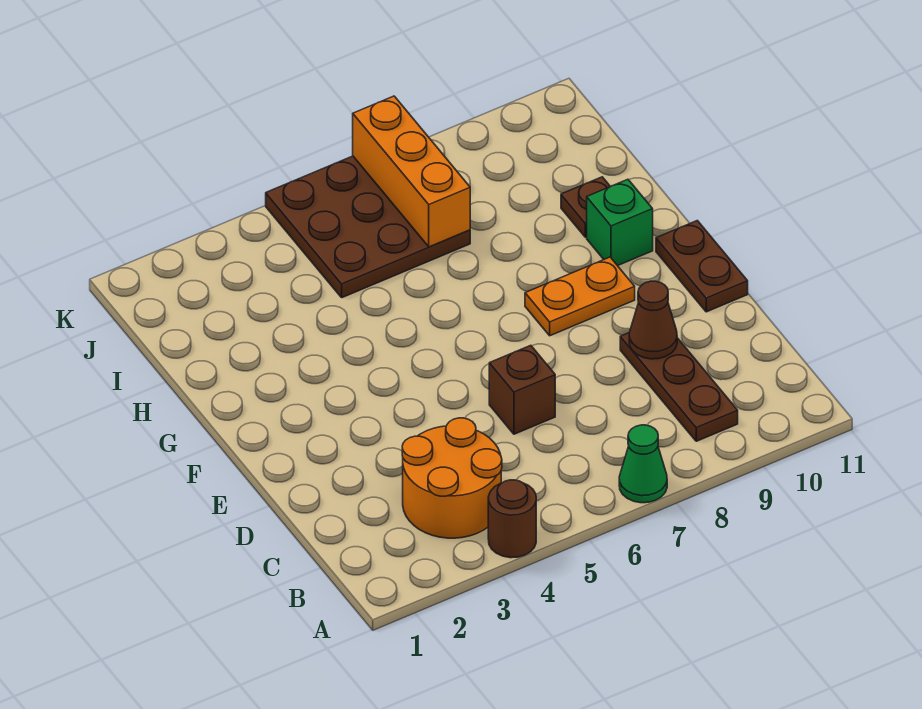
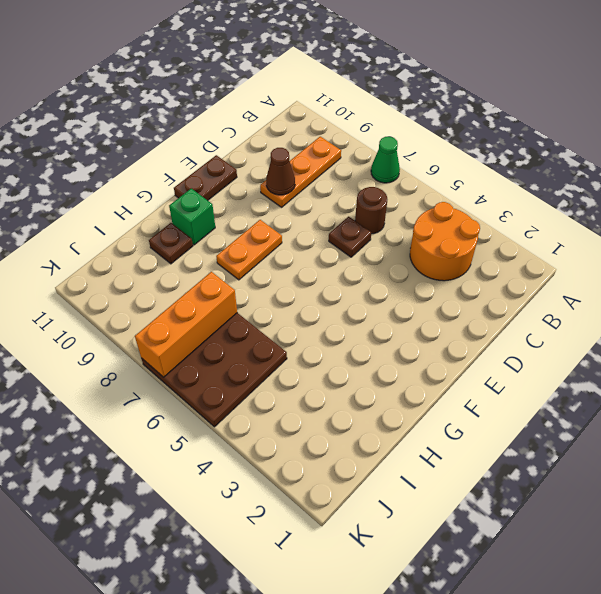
brown round brick A4 level 1 -> brown round brick C6 level 1
brown plate B9:D9 level 1 -> orange plate B9:D9 level 1
brown brick D6 level 1 -> brown plate D6 level 1
orange plate F8:F9 level 1 -> orange plate F8:G8 level 1

